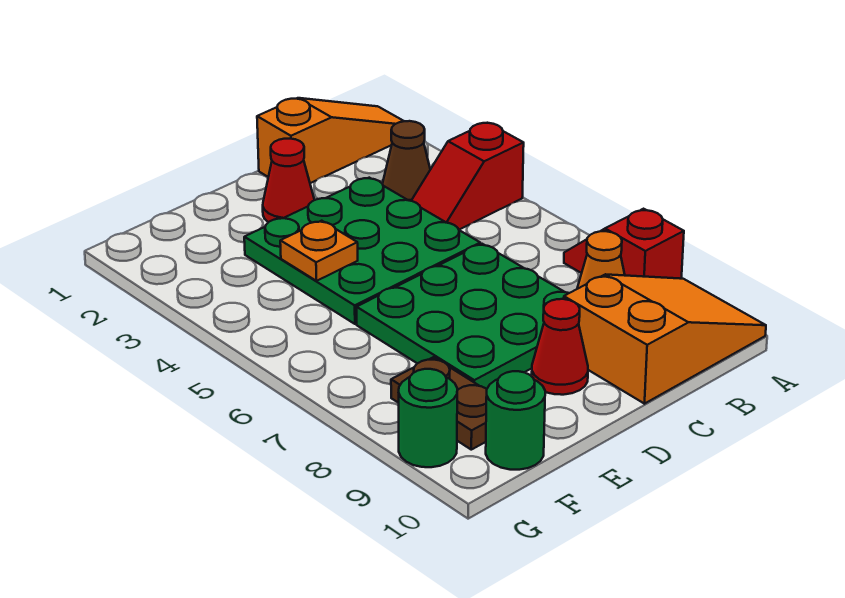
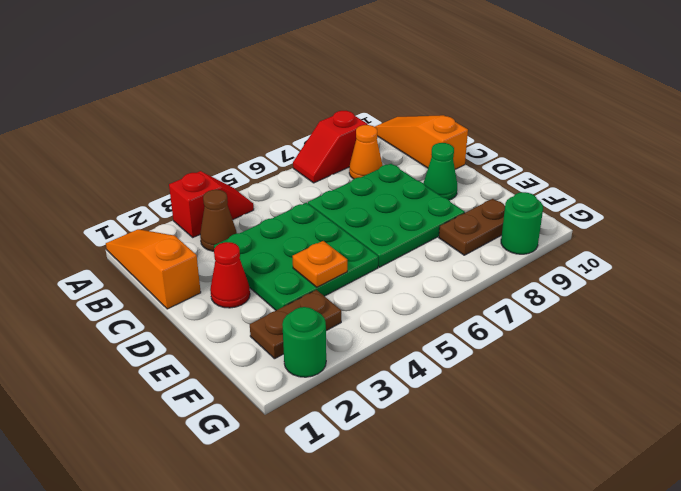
red slope A4:B4 level 1 top A -> red slope A3:A4 level 1 top 3
orange slope A9:C10 level 1 top C -> orange slope A10:C10 level 1 top C
red cone D9 level 1 -> green cone D9 level 1
none -> brown plate F2:F3 level 1
green round brick F10 level 1 -> green round brick G2 level 1

